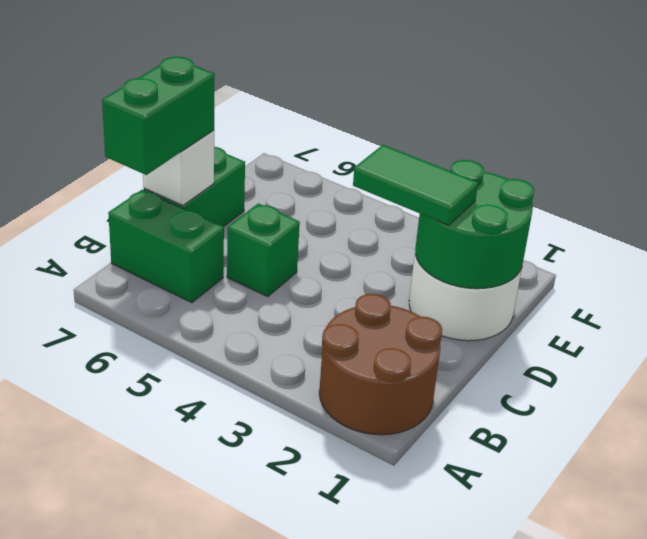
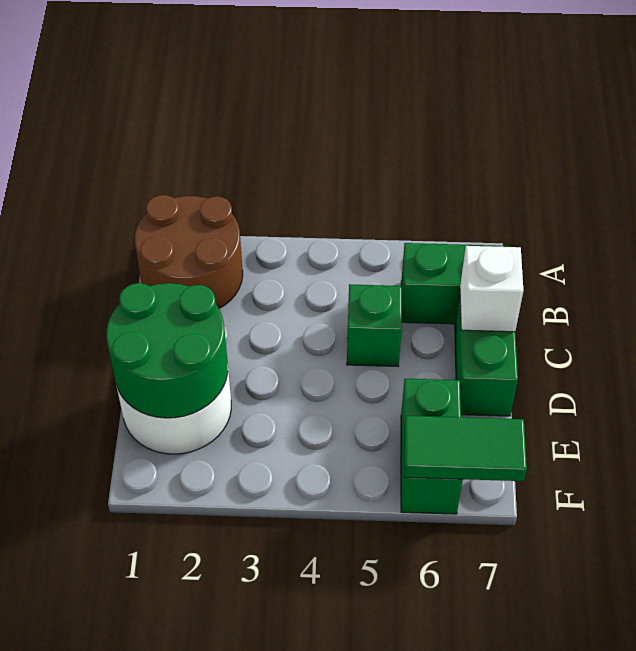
green brick B7:C7 level 3 -> green brick E6:F6 level 1
green tile D2:D3 level 3 -> green tile F6:F7 level 2

